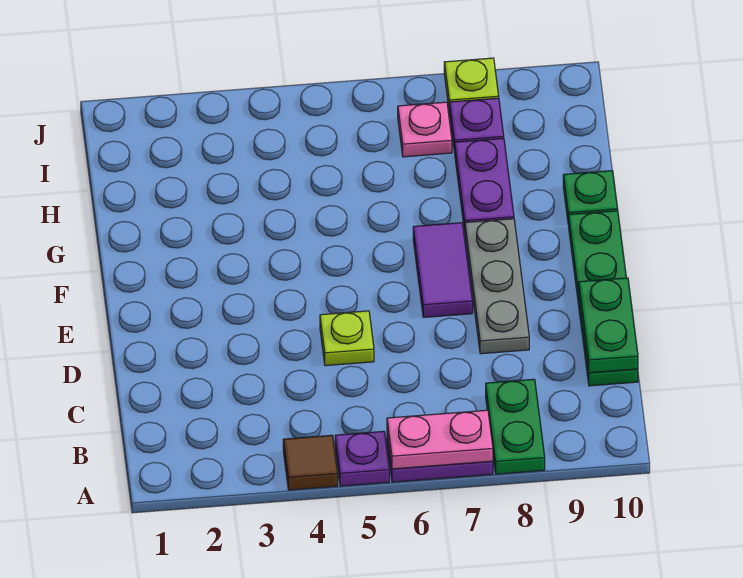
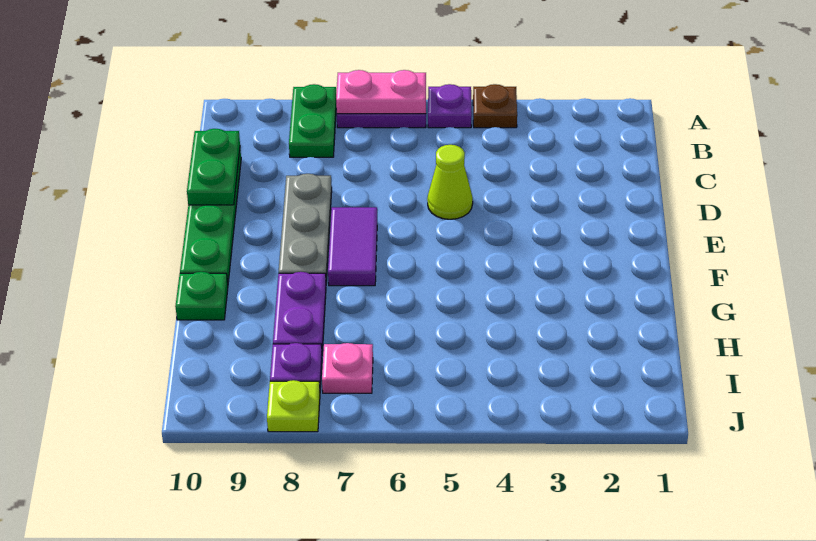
brown tile A4 level 1 -> brown plate A4 level 1
lime plate D5 level 1 -> lime cone D5 level 1

